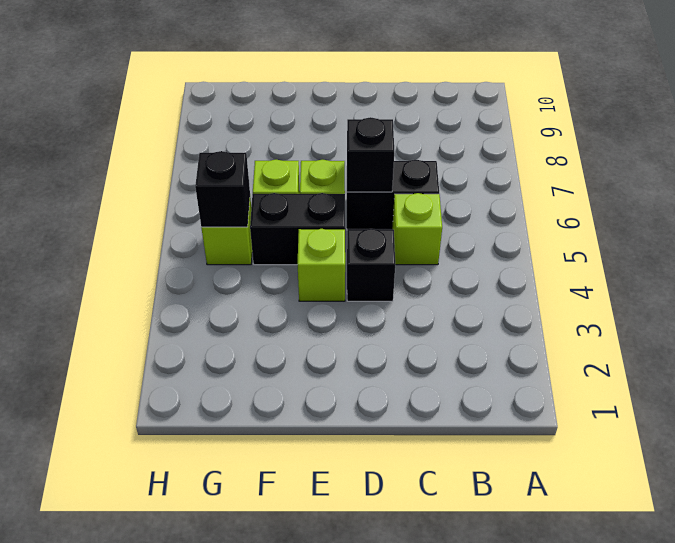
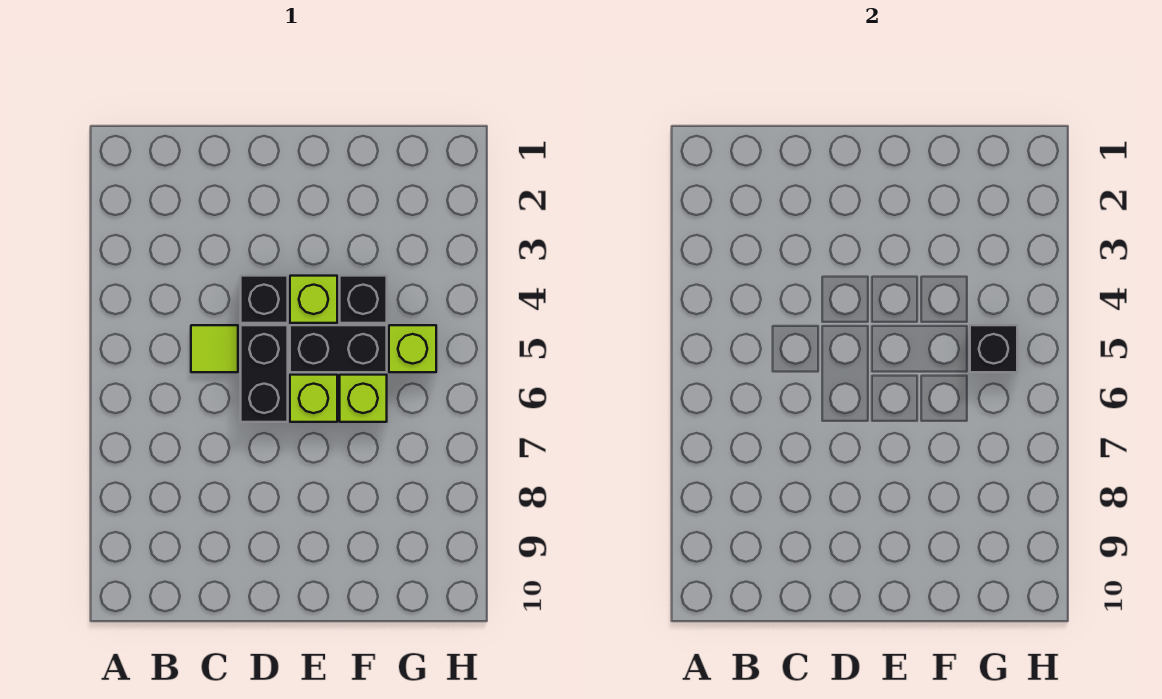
lime brick C5 level 1 -> lime tile C5 level 1
black brick C6:D6 level 1 -> black brick D5:D6 level 1
black brick D6 level 2 -> black brick F4 level 1

